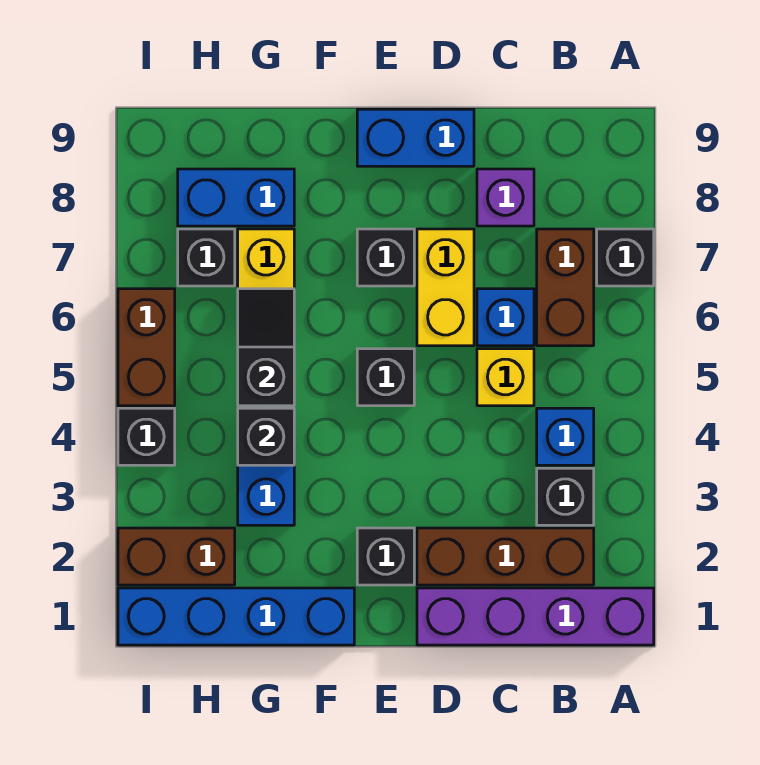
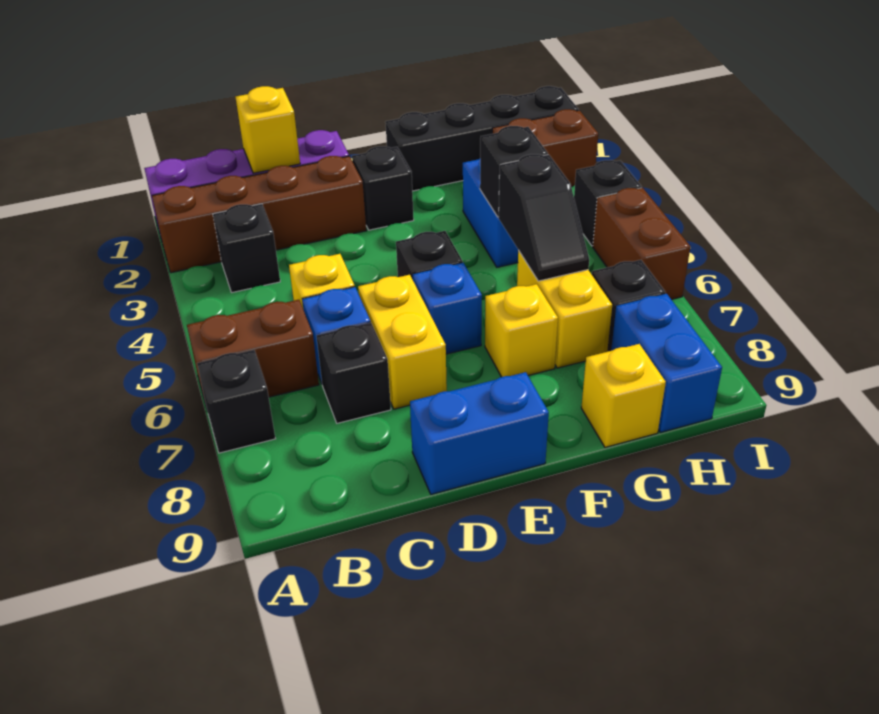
brown brick B2:D2 level 1 -> brown brick A2:D2 level 1
blue brick B4 level 1 -> blue brick E6 level 1
brown brick B6:B7 level 1 -> brown brick A6:B6 level 1
none -> yellow brick C1 level 2
purple brick C8 level 1 -> none
black brick E7 level 1 -> black brick C7 level 1
blue brick F1:I1 level 1 -> black brick F1:I1 level 1
none -> yellow brick F7 level 1
blue brick G8:H8 level 1 -> blue brick H8:H9 level 1
none -> yellow brick G9 level 1

